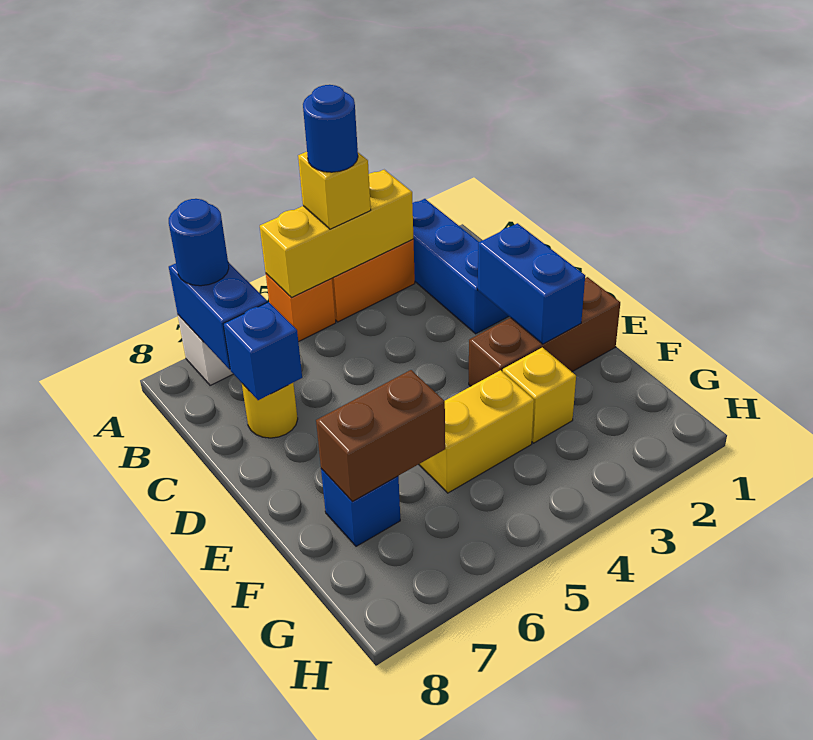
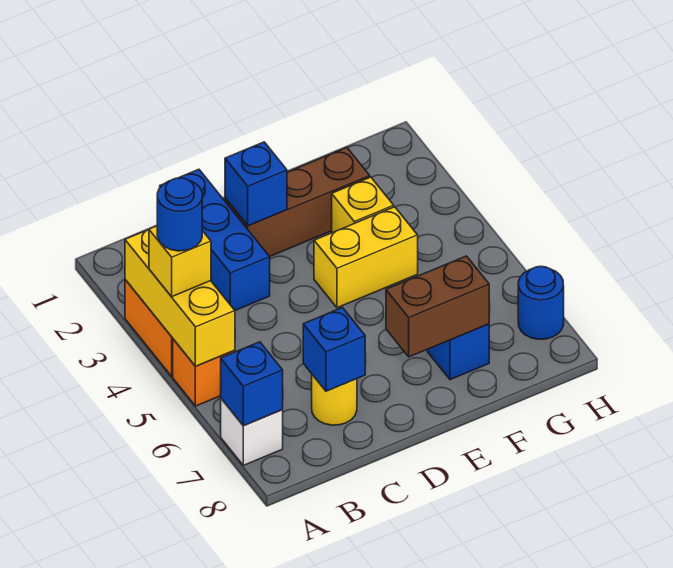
blue brick A2:C2 level 1 -> blue brick C1:C3 level 1
blue brick A7:B7 level 2 -> blue brick A7 level 2
blue round brick A7 level 3 -> blue round brick H7 level 1
blue brick D2:E2 level 2 -> blue brick D2 level 2
brown brick E1:E3 level 1 -> brown brick D2:F2 level 1
yellow brick F4:F5 level 1 -> yellow brick E4:F4 level 1
brown brick F6:F7 level 2 -> brown brick E7:F7 level 2

